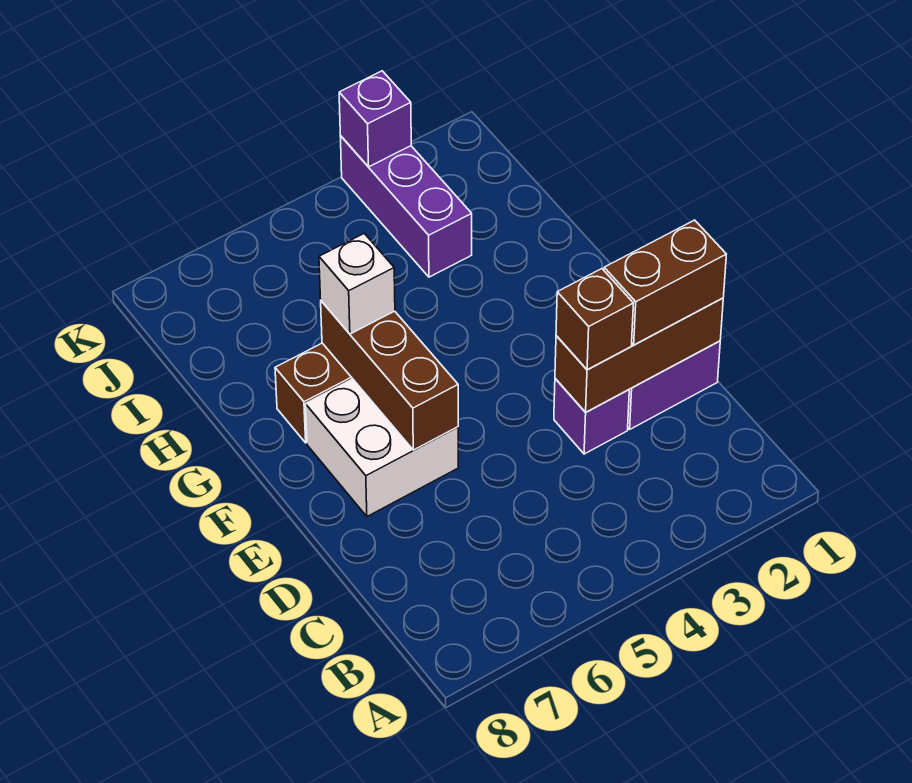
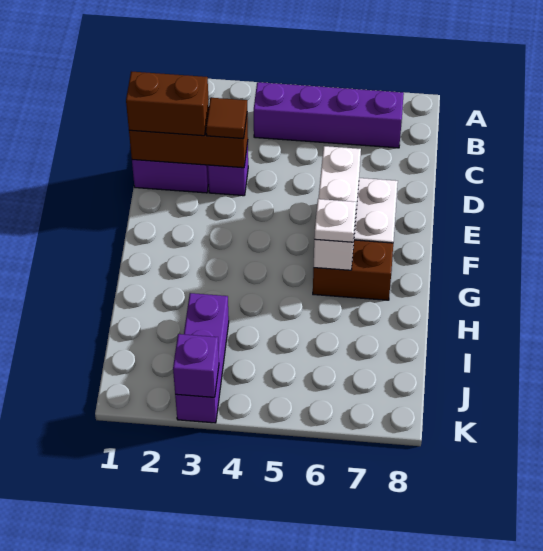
none -> purple brick B4:B7 level 1
brown brick D3 level 3 -> brown tile D3 level 3
brown brick E6:G6 level 2 -> white brick E6:G6 level 2
white brick G6 level 3 -> white plate G6 level 3

